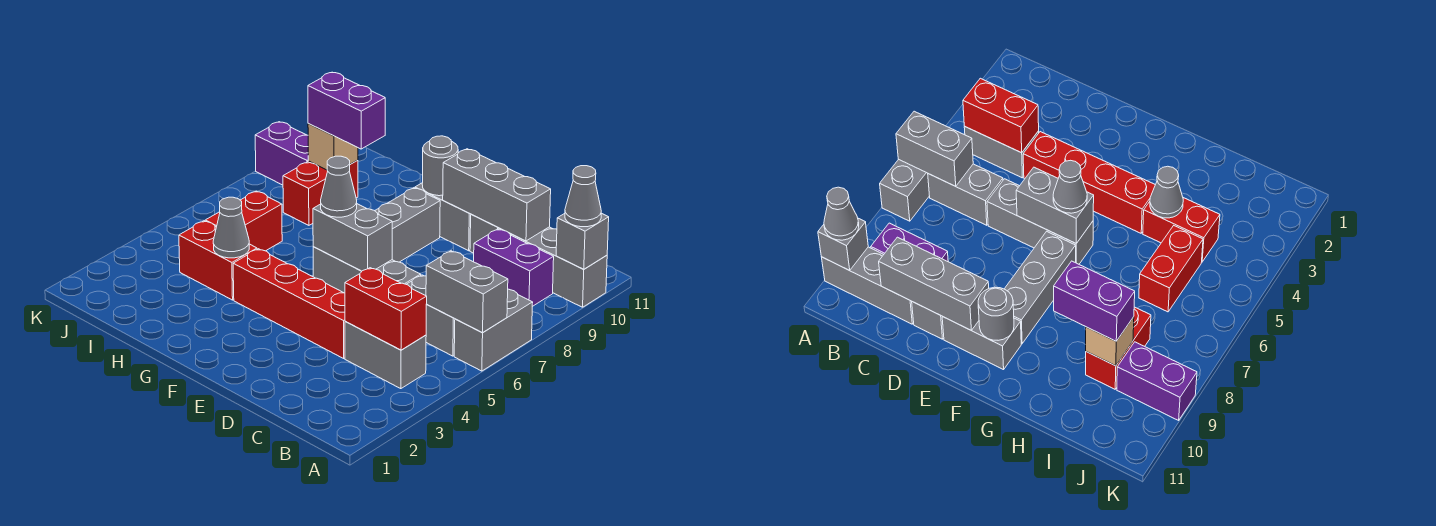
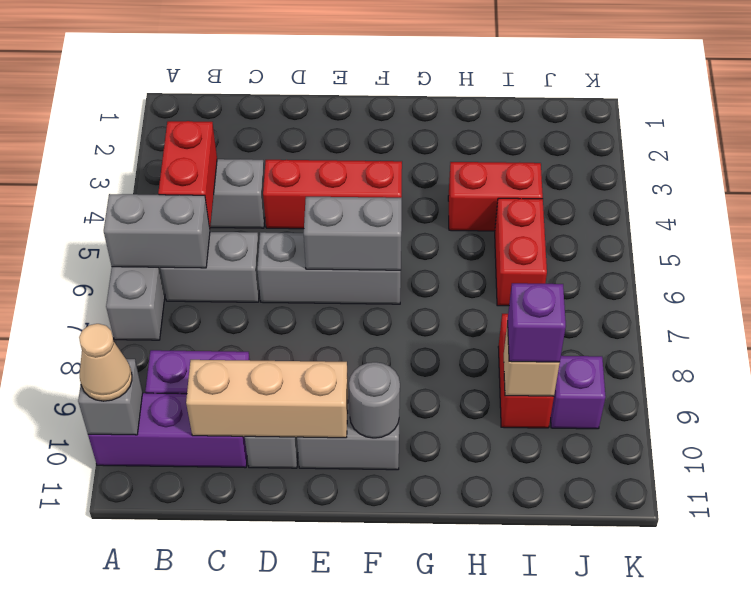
grey brick A10:C10 level 1 -> purple brick A10:C10 level 1
grey cone A10 level 3 -> tan cone A10 level 3
red brick B4:C4 level 2 -> red brick B4:B5 level 2
grey brick C10:E10 level 2 -> tan brick C10:E10 level 2
red brick D4:G4 level 1 -> red brick D4:F4 level 1
grey cone F6 level 3 -> none
grey brick F7:F9 level 1 -> none
grey cone H4 level 2 -> none
purple brick H9:I9 level 3 -> purple brick I9 level 3
purple brick J9:K9 level 1 -> purple brick J9 level 1

